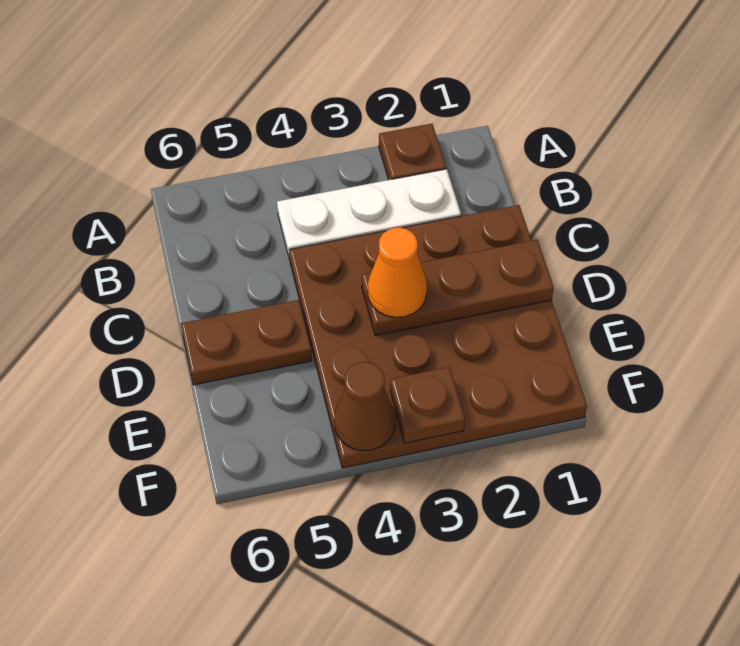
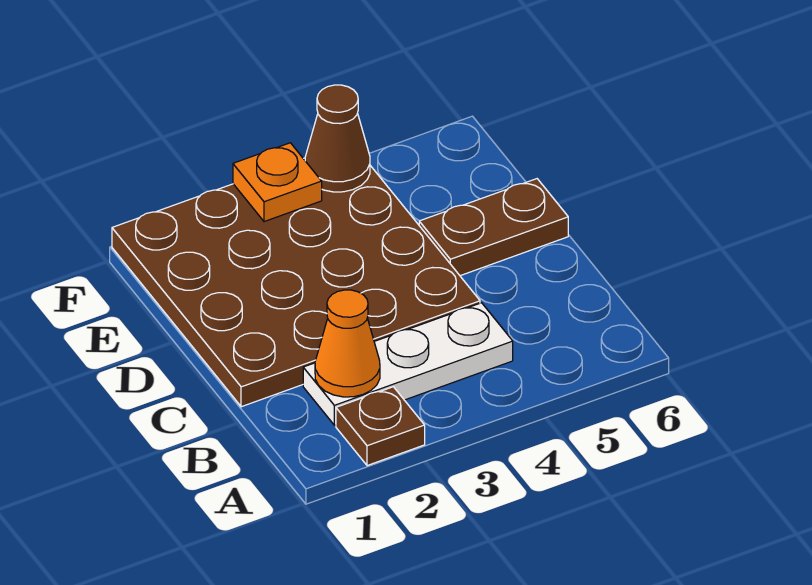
brown plate D1:D3 level 2 -> none
orange cone D3 level 3 -> orange cone B2 level 2
brown plate F3 level 2 -> orange plate F3 level 2

